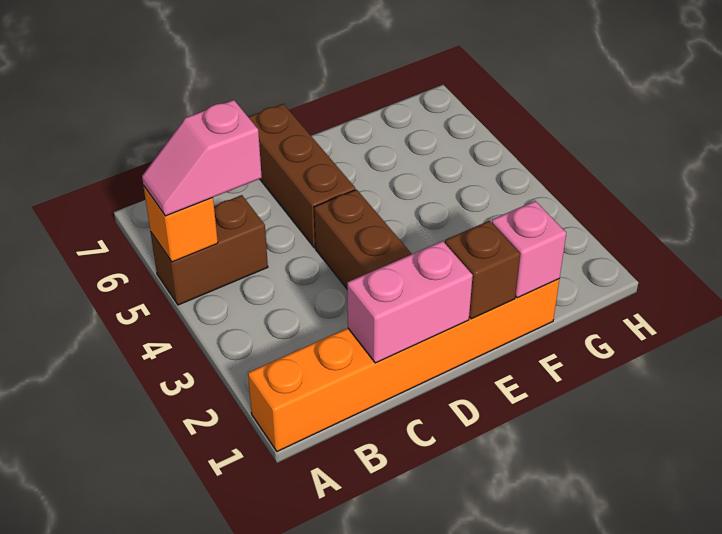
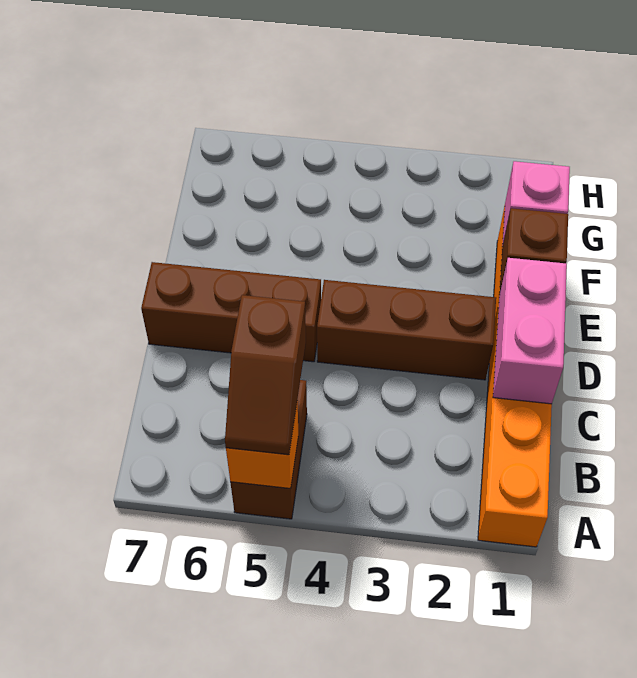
pink slope A5:B5 level 3 top B -> brown slope A5:B5 level 3 top B

